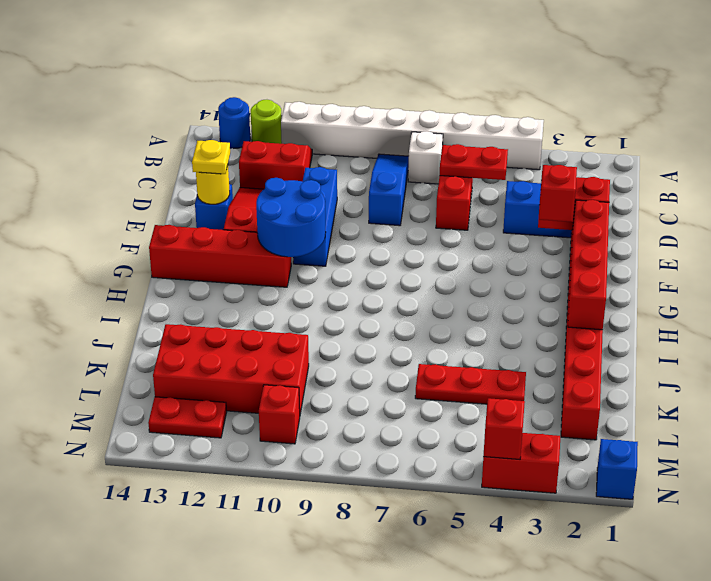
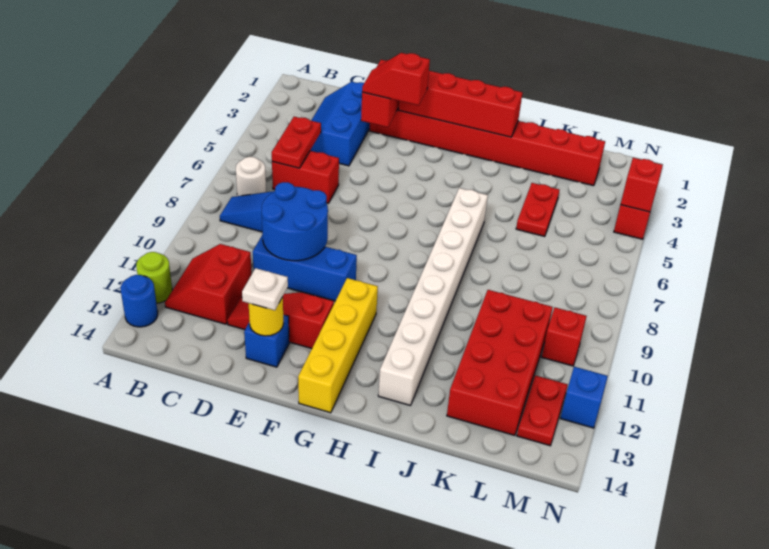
white brick A4:A11 level 1 -> white brick I6:I13 level 1
white brick B7 level 1 -> white round brick B7 level 1
yellow plate E13 level 3 -> white plate E13 level 3
blue round brick F10:G11 level 2 -> blue round brick D9:E10 level 2
red brick G11:G14 level 1 -> yellow brick G11:G14 level 1
red plate K4:K6 level 1 -> red plate K4:K5 level 1
blue brick N1 level 1 -> blue brick N12 level 1

